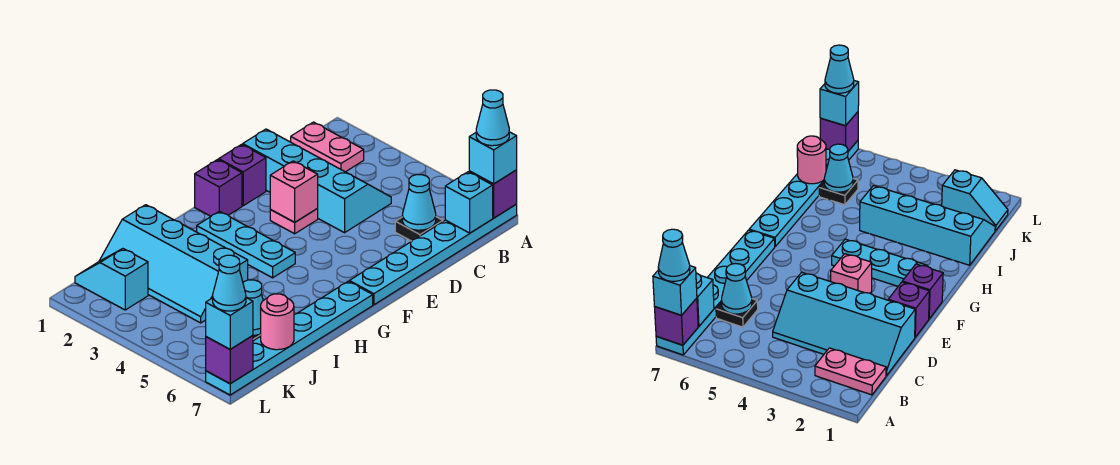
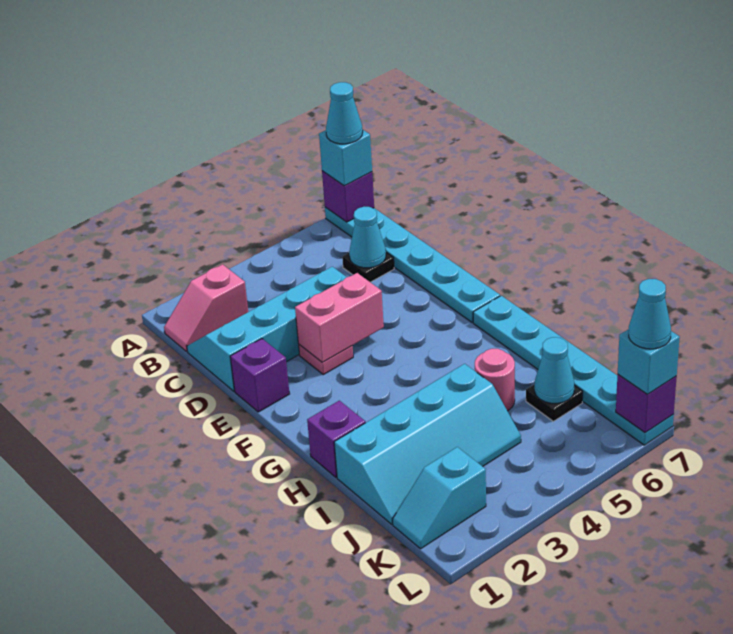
pink plate B1:B2 level 1 -> pink slope B1:B2 level 1 top 2
cyan brick B7 level 2 -> none
pink brick E3 level 2 -> pink brick E3:E4 level 2
purple brick F1 level 1 -> purple brick H1 level 1
cyan plate G2:G4 level 1 -> none
pink round brick J7 level 2 -> pink round brick I5 level 1

